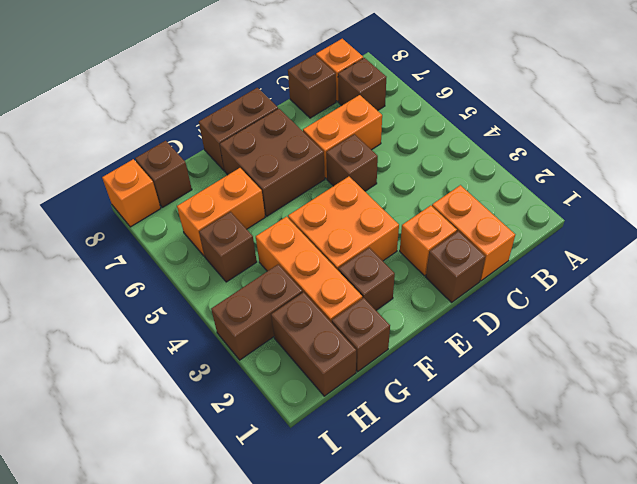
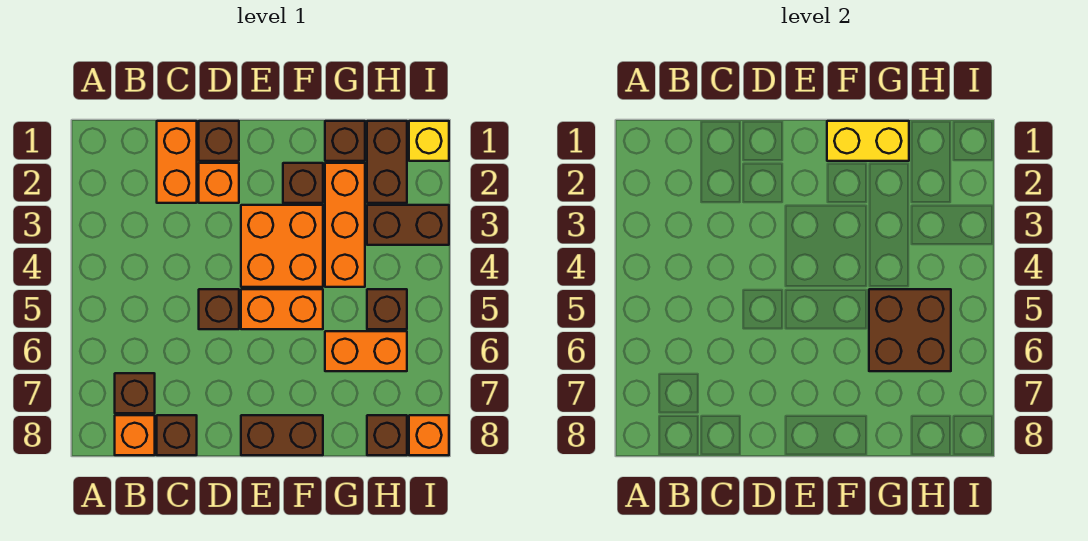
orange brick C6:D6 level 1 -> orange brick E5:F5 level 1
brown brick E6:F7 level 1 -> brown brick G5:H6 level 2
none -> yellow brick F1:G1 level 2
none -> yellow brick I1 level 1

